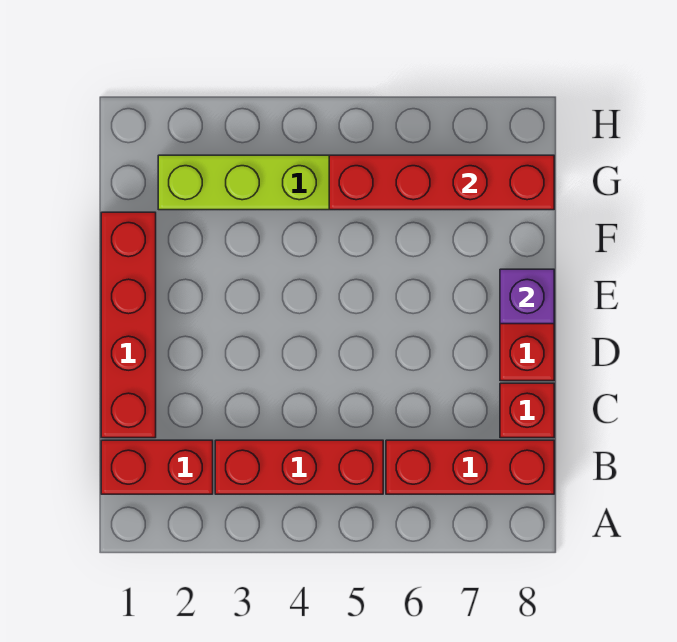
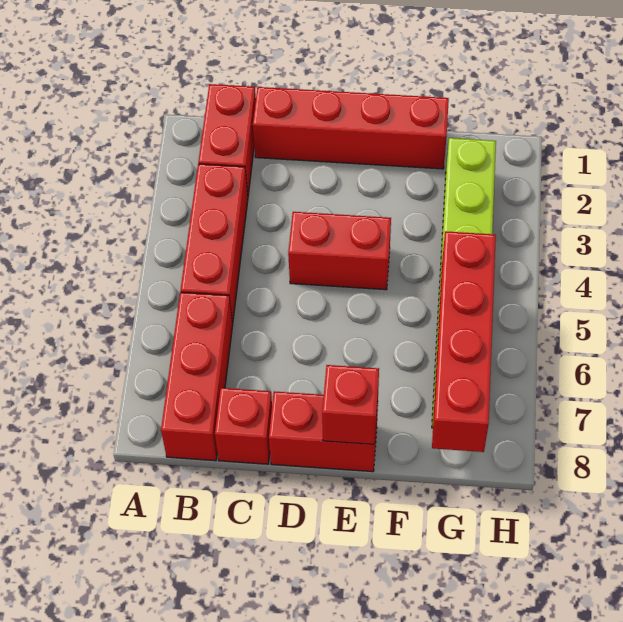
none -> red brick D4:E4 level 1
purple brick E8 level 2 -> red brick E8 level 2

